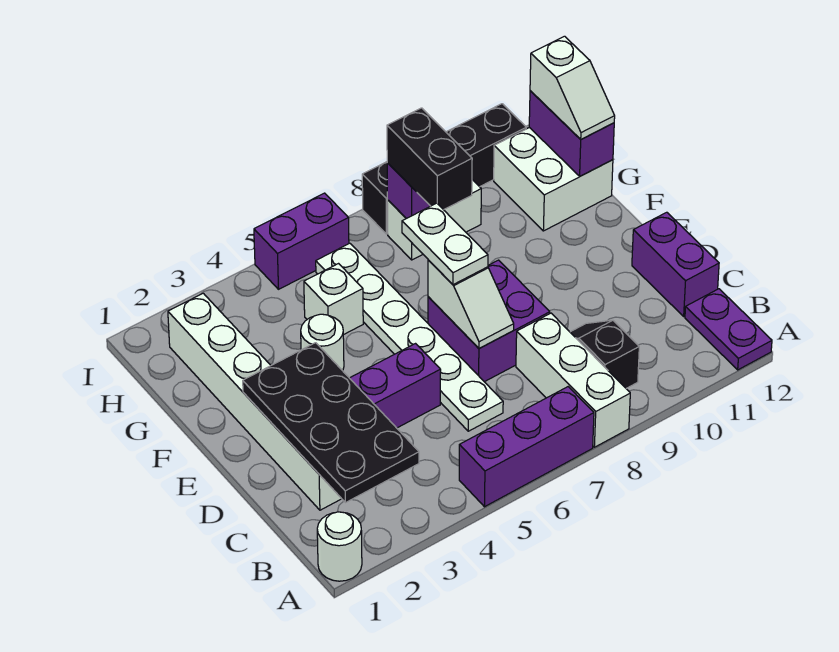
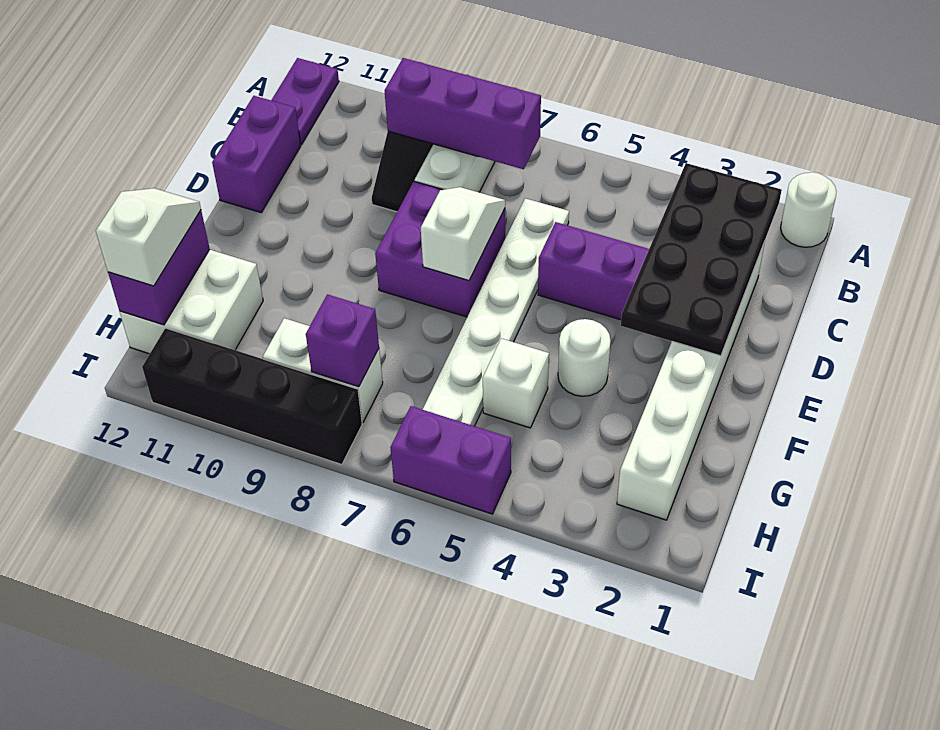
purple brick A5:A7 level 1 -> purple brick B7:B9 level 2
white plate E7:F7 level 3 -> none
black brick G8:H8 level 3 -> none

